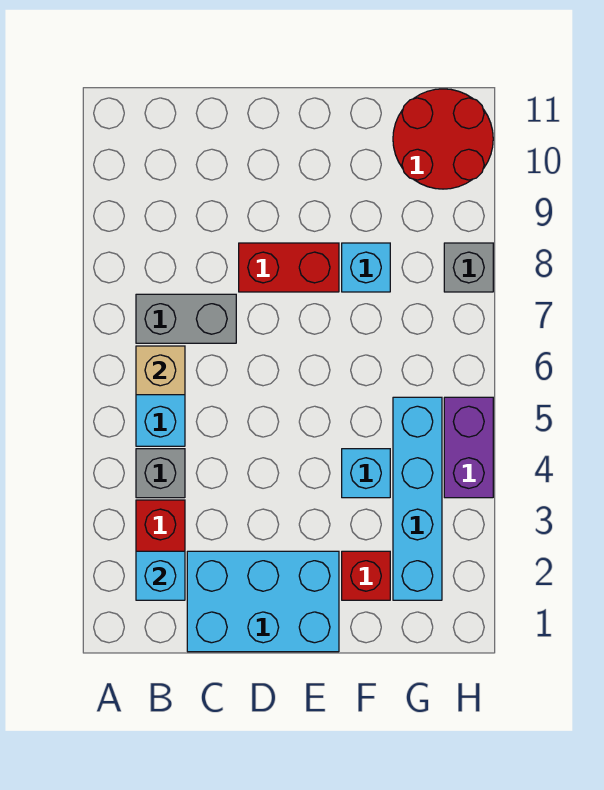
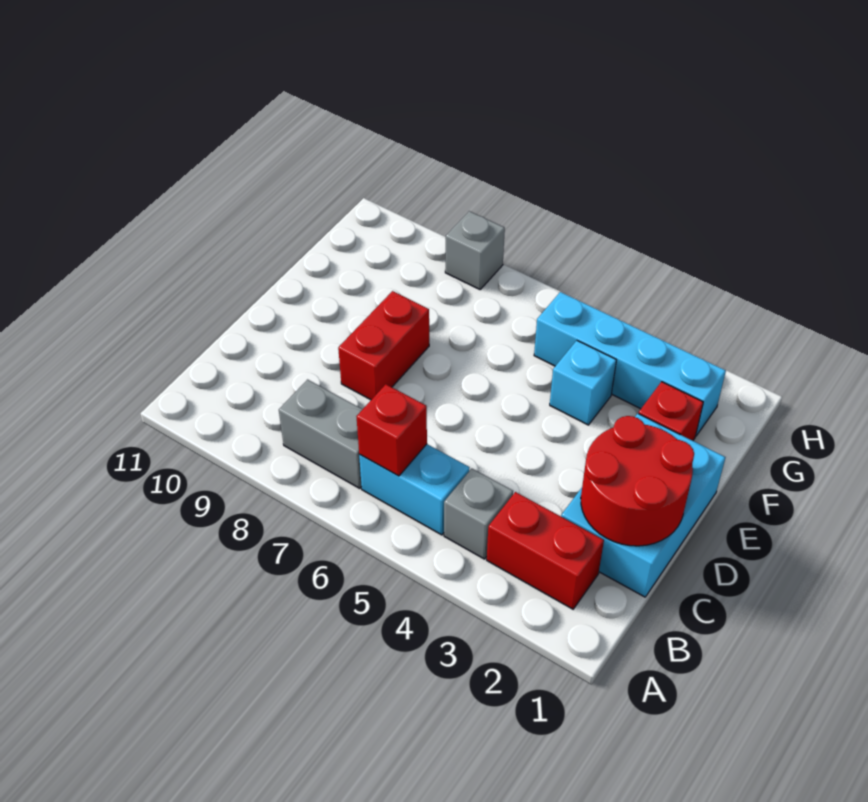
cyan brick B2 level 2 -> none
tan brick B6 level 2 -> red brick B6 level 2
grey brick B7:C7 level 1 -> grey brick B7:B8 level 1
cyan brick F8 level 1 -> none
red round brick G10:H11 level 1 -> red round brick C1:D2 level 2
purple brick H4:H5 level 1 -> none

